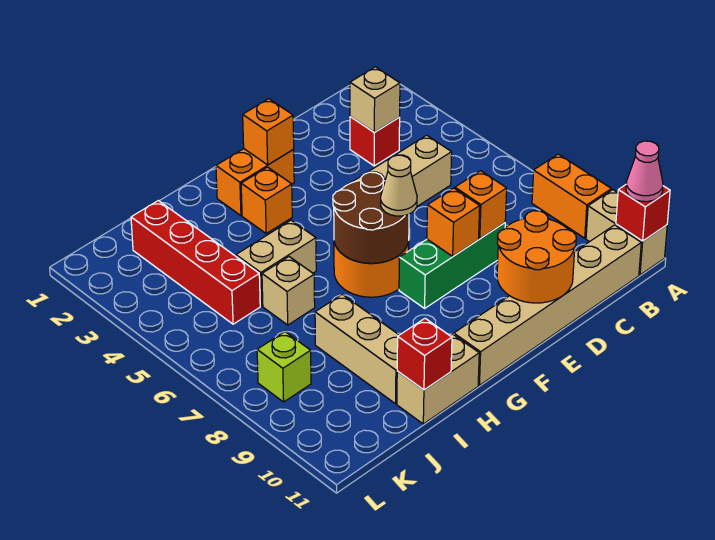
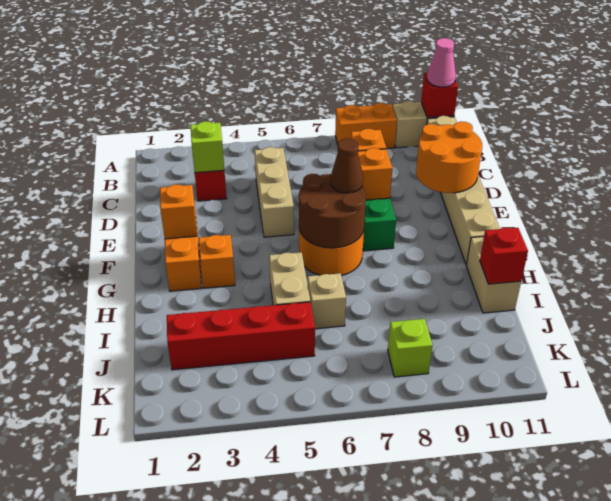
tan brick C3 level 2 -> lime brick C3 level 2
tan cone F7 level 3 -> brown cone F7 level 3
tan brick I8:I10 level 1 -> none

